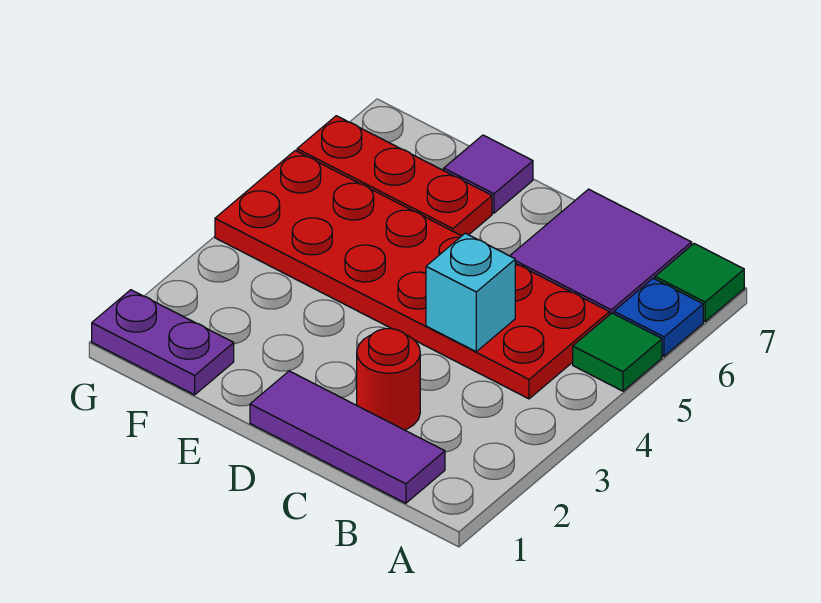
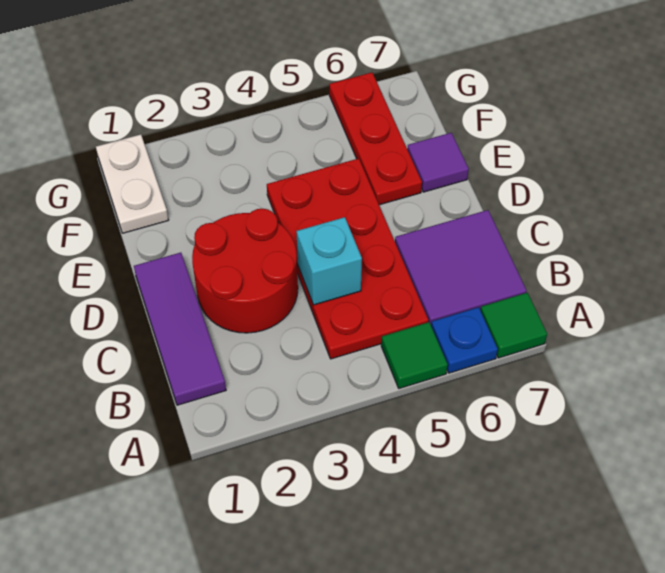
red plate B4:G5 level 1 -> red plate B4:E5 level 1
red round brick C2 level 1 -> red round brick C2:D3 level 1
purple plate F1:G1 level 1 -> white plate F1:G1 level 1

